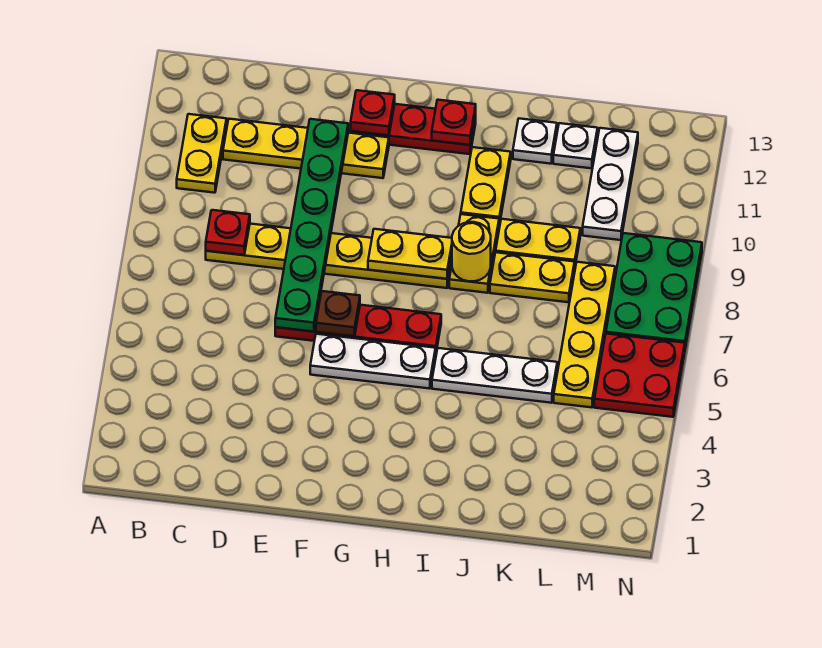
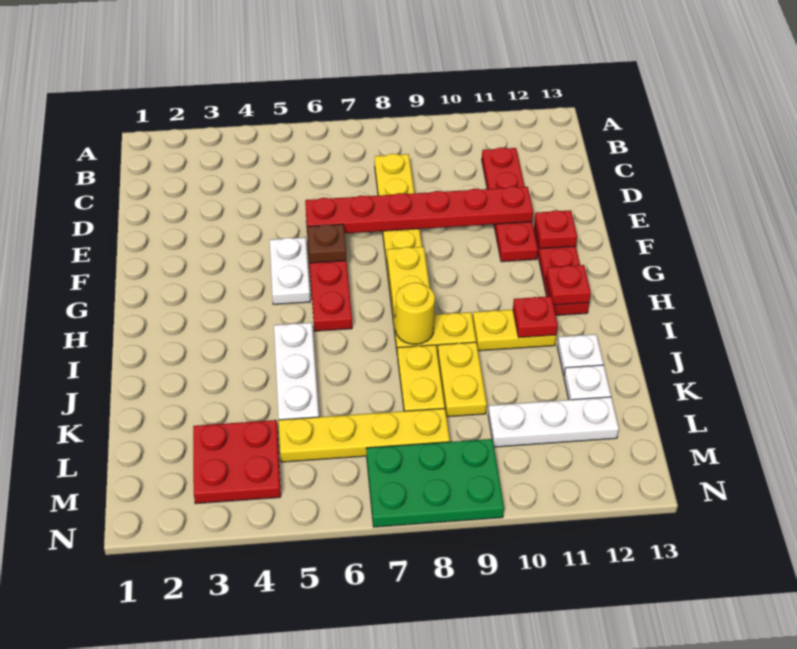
yellow plate B10:B11 level 1 -> none
red plate C8 level 2 -> red plate I11 level 2
yellow plate C11:F11 level 1 -> red plate C11:F11 level 1
green plate E6:E11 level 2 -> red plate E6:E11 level 2
white plate F5:H5 level 1 -> white plate F5:G5 level 1
red plate M5:N6 level 1 -> red plate L3:M4 level 1

